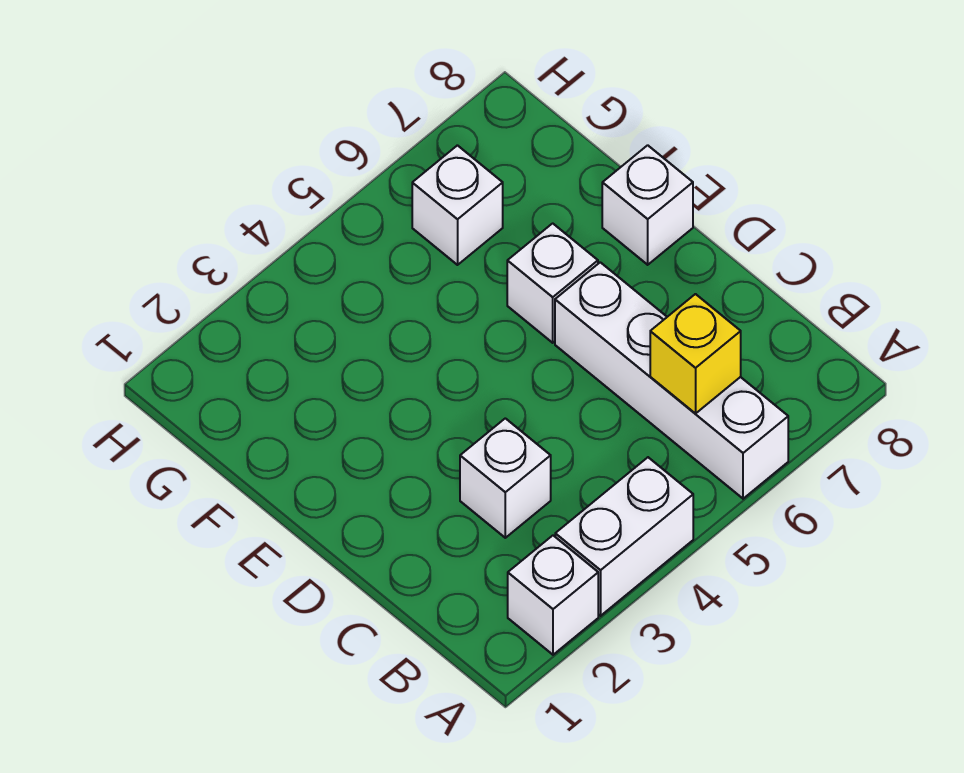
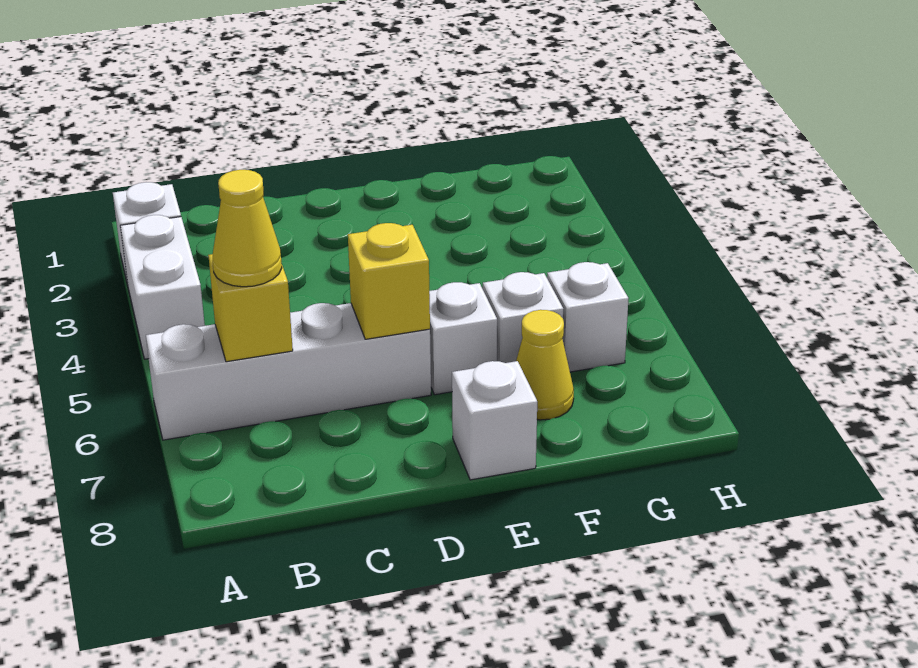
none -> yellow cone B6 level 3
white brick C3 level 1 -> white brick F6 level 1
none -> yellow brick D6 level 2
none -> yellow cone F7 level 1

